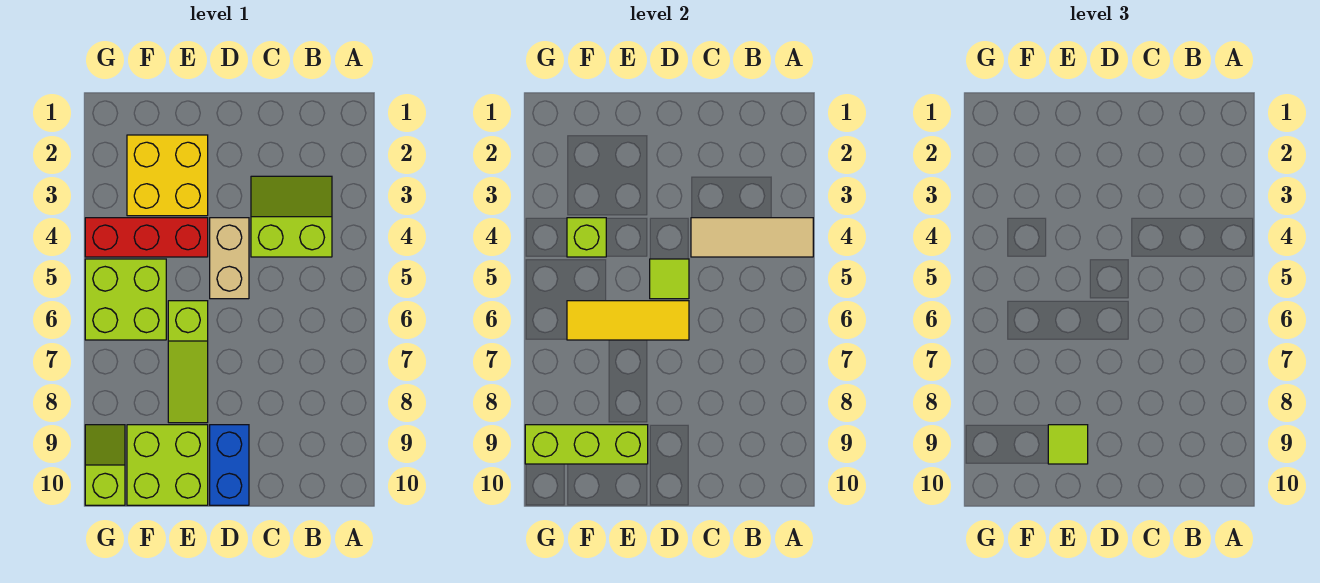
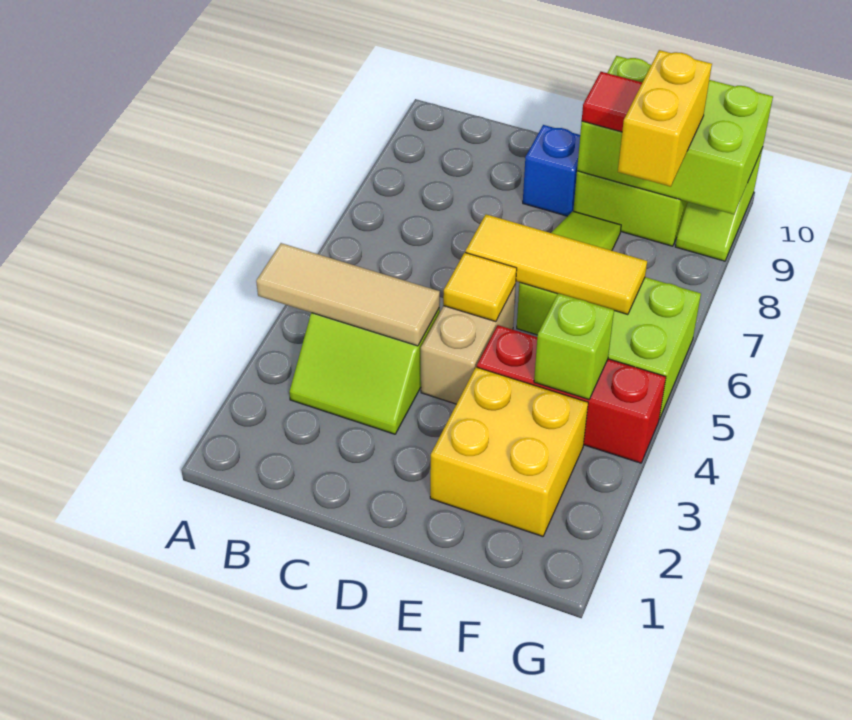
lime tile D5 level 2 -> yellow tile D5 level 2
blue brick D9:D10 level 1 -> blue brick D9 level 1
lime brick E9:G9 level 2 -> lime brick E9:G10 level 2
lime tile E9 level 3 -> red tile E9 level 3
none -> yellow brick F8:F9 level 3

